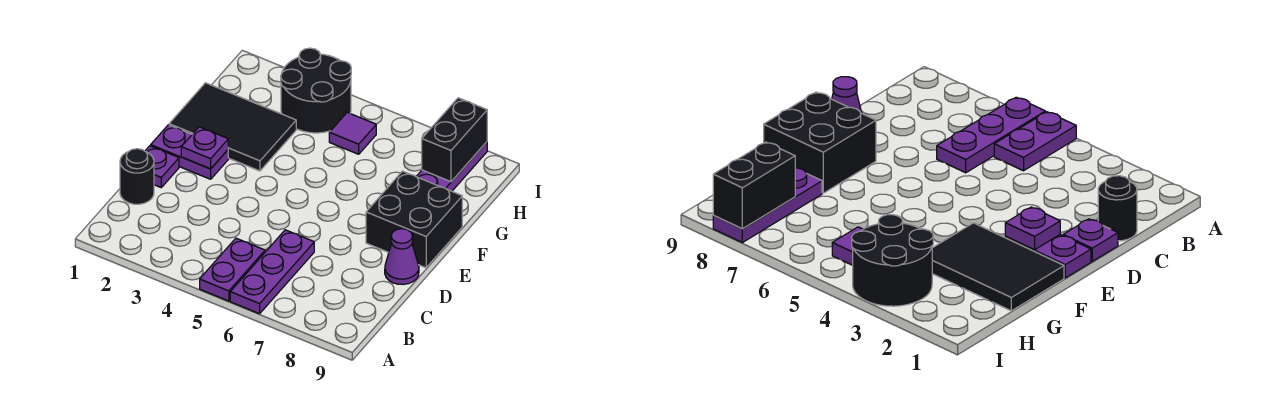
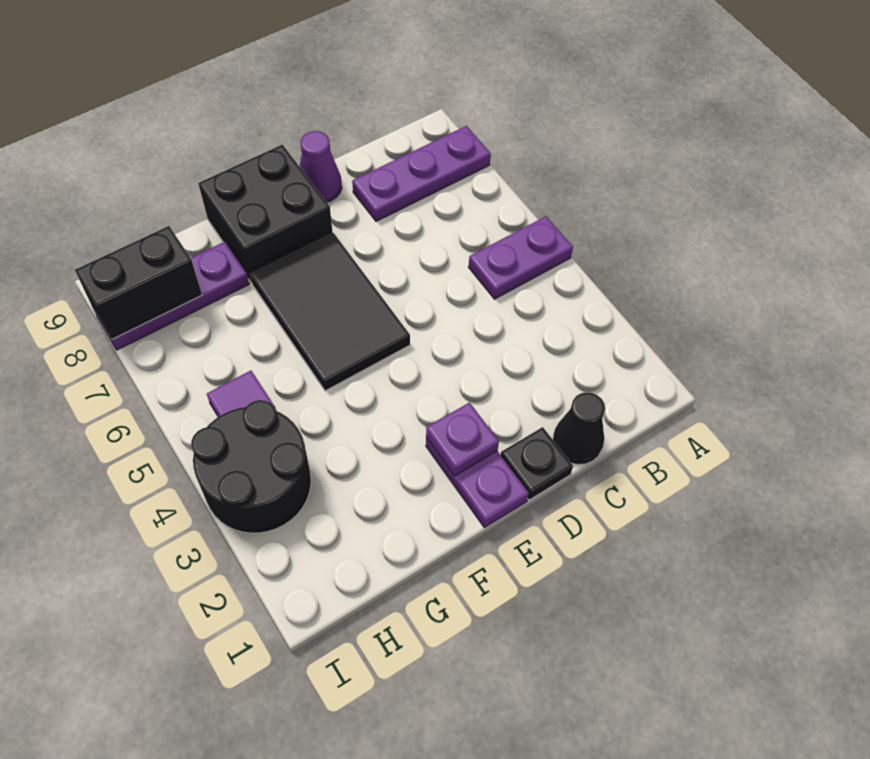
purple plate A6:C6 level 1 -> purple plate A8:C8 level 1
black round brick C1 level 1 -> black cone C1 level 1
purple plate D1 level 1 -> black plate D1 level 1
black tile F1:G3 level 1 -> black tile E5:F7 level 1

